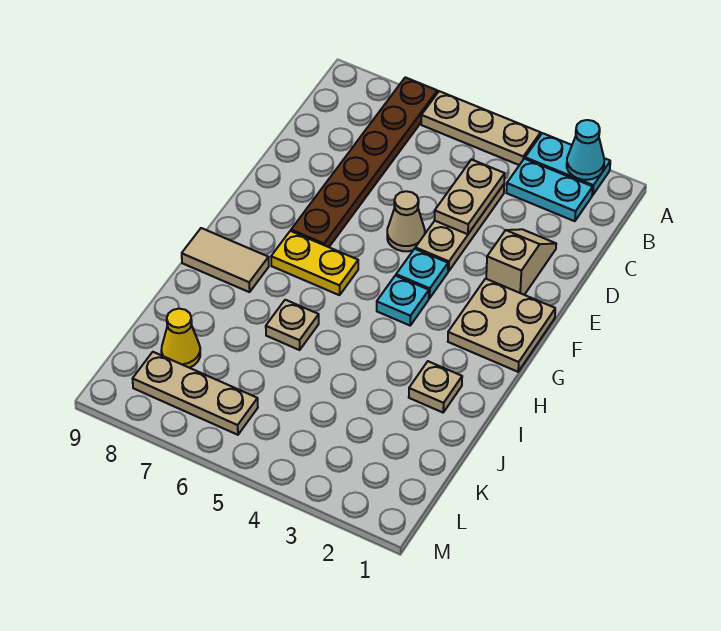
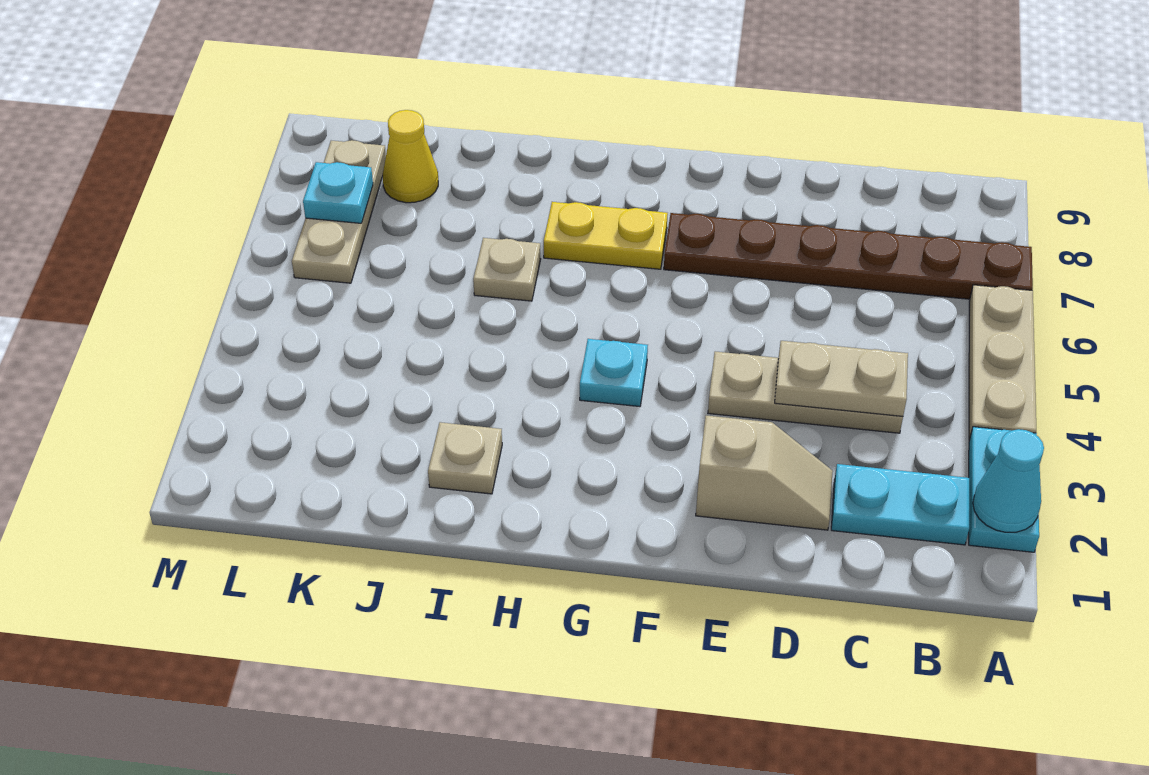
cyan plate B2:B3 level 1 -> cyan plate B2:C2 level 1
tan cone E5 level 1 -> none
tan plate F1:G2 level 1 -> none
cyan plate F4 level 1 -> cyan plate L7 level 2
yellow plate G6:G7 level 1 -> yellow plate G7:H7 level 1
tan tile H8:H9 level 1 -> none

